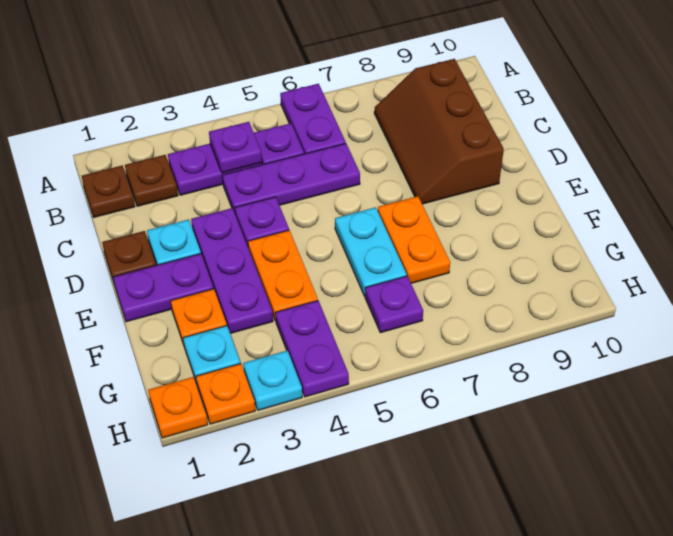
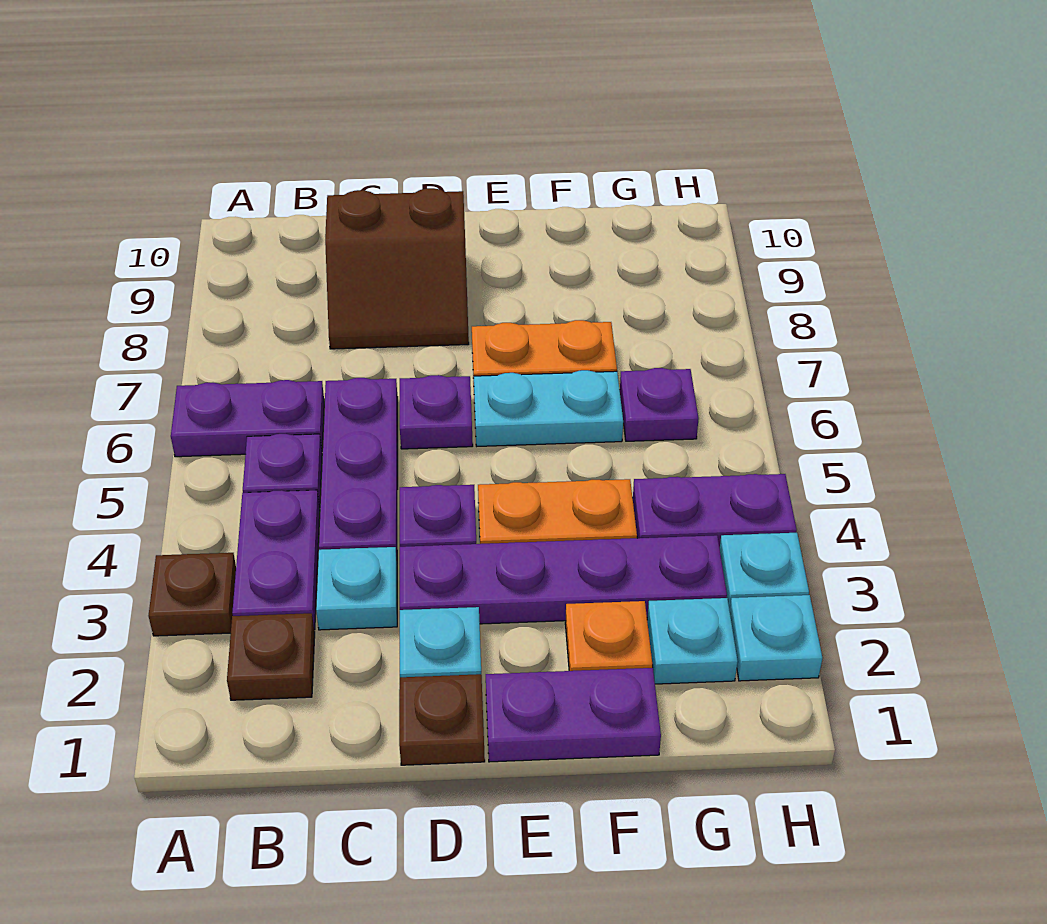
brown plate B1 level 1 -> brown plate A3 level 1
purple plate B4 level 2 -> purple plate D6 level 1
brown slope B8:D9 level 1 top 9 -> brown slope C8:D9 level 1 top 9
none -> cyan plate C3 level 1
purple plate D3:F3 level 1 -> purple plate D3:G3 level 1
purple plate E1:E2 level 1 -> purple plate E1:F1 level 1
orange plate H1 level 1 -> none
orange plate H2 level 1 -> cyan plate H2 level 1

